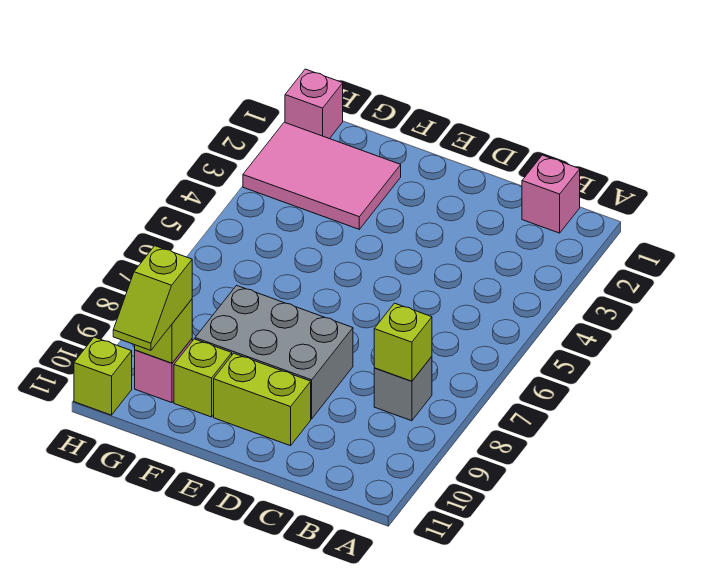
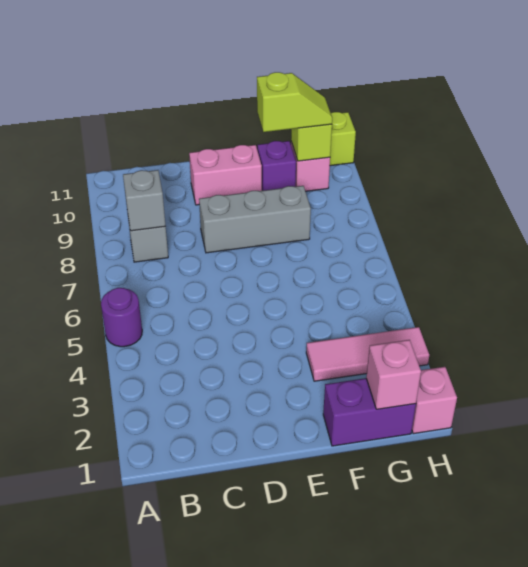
none -> purple round brick A5 level 1
pink brick B1 level 1 -> pink brick G1 level 2
lime brick B8 level 2 -> grey brick B8 level 2
grey brick D8:F9 level 1 -> grey brick D8:F8 level 1
lime brick D10:E10 level 1 -> pink brick D10:E10 level 1
none -> purple brick F1:G1 level 1
pink tile F2:H3 level 1 -> pink tile F3:H3 level 1
lime brick F10 level 1 -> purple brick F10 level 1
lime slope G10:G11 level 3 top 10 -> lime slope F10:G10 level 3 top F

